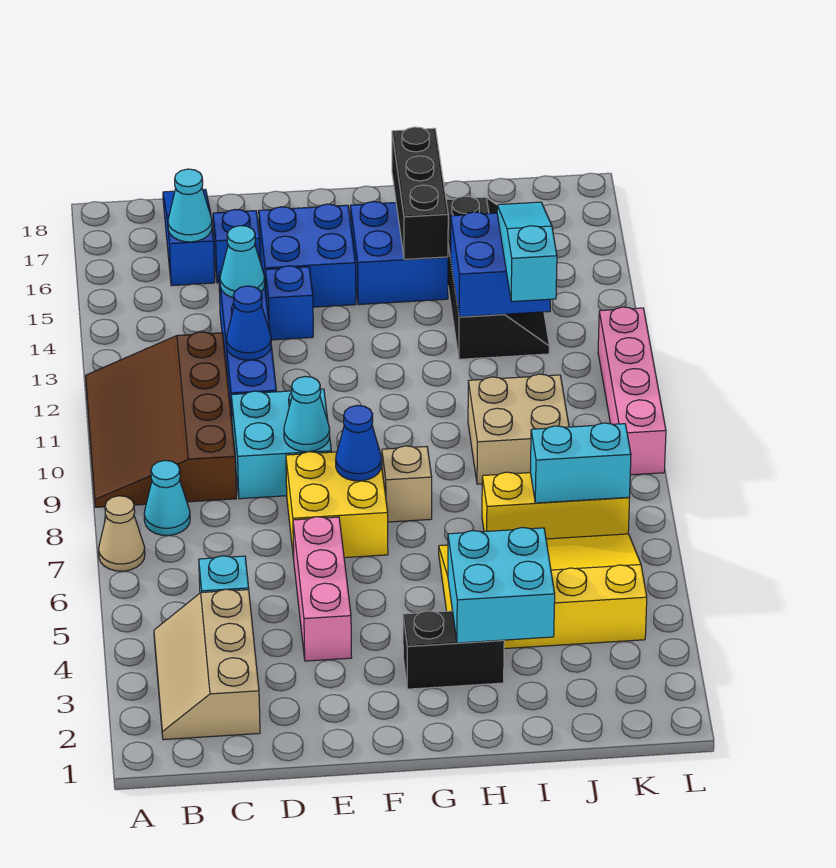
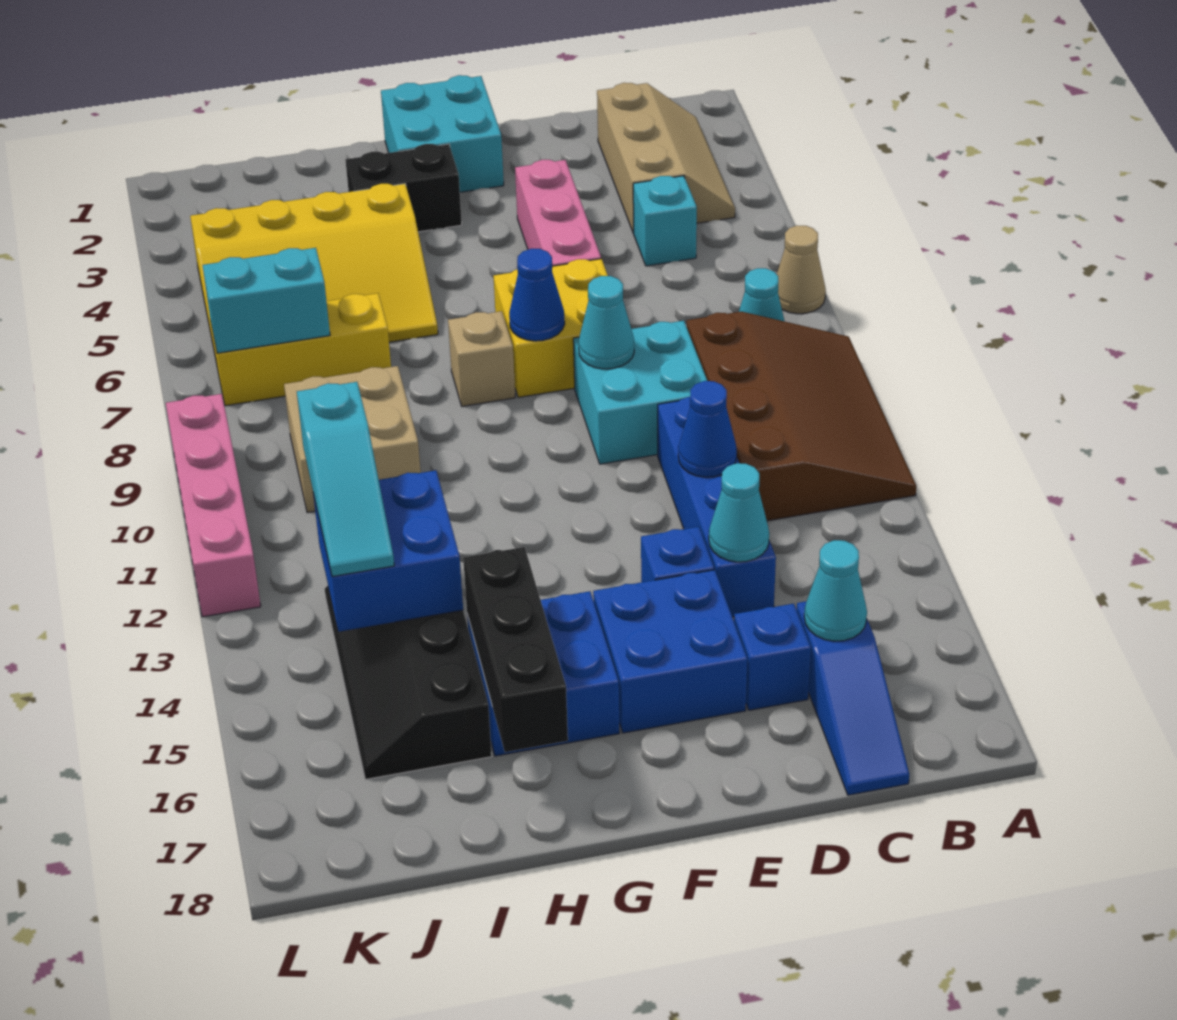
cyan brick H3:I4 level 2 -> cyan brick F1:G2 level 1

